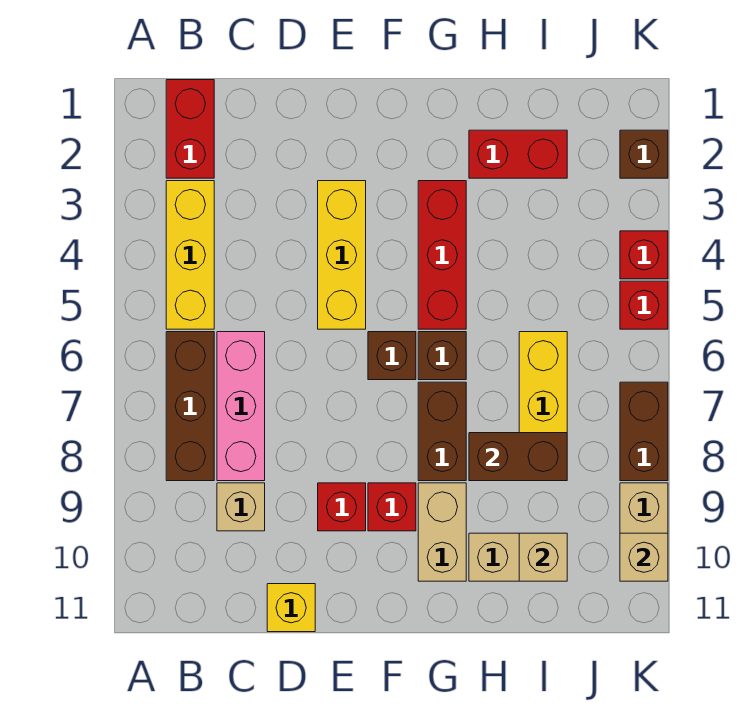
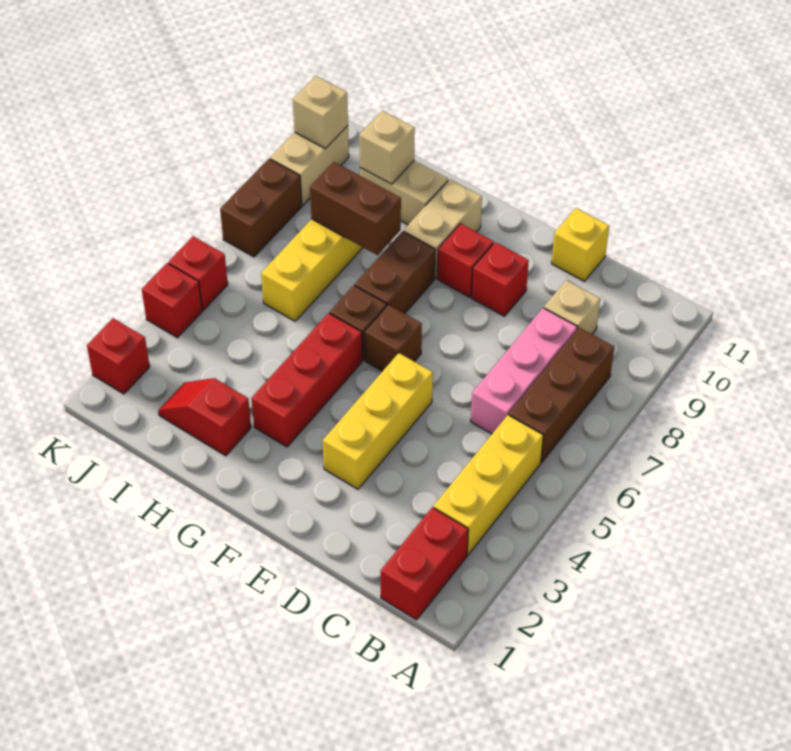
red brick H2:I2 level 1 -> red slope H2:I2 level 1 top H
brown brick K2 level 1 -> red brick K2 level 1

